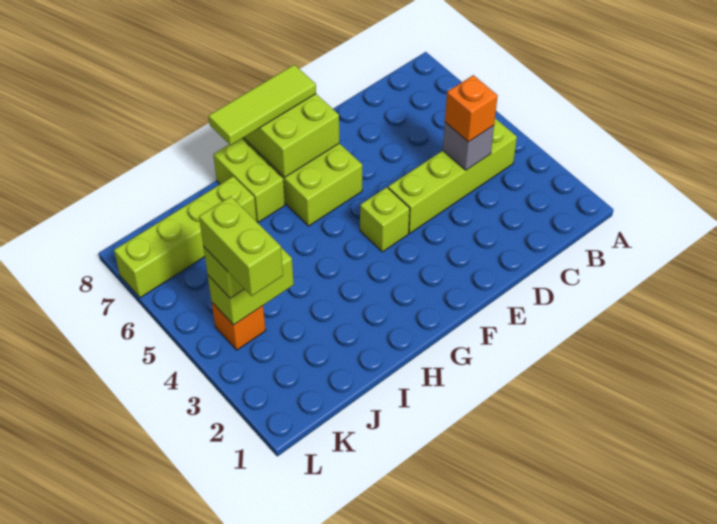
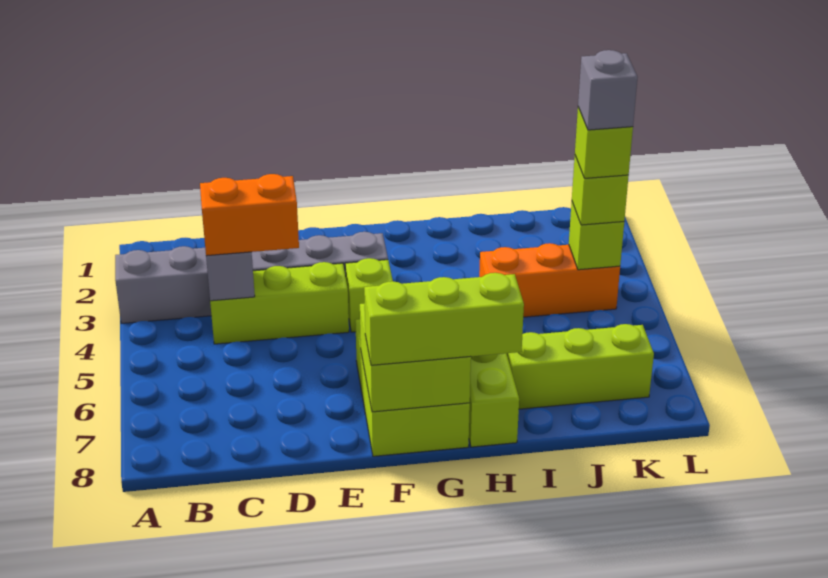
none -> grey brick A3:F3 level 1
lime brick B4:E4 level 1 -> lime brick C4:E4 level 1
orange brick C4 level 3 -> orange brick C4:D4 level 3
lime tile F8:H8 level 3 -> lime brick F8:H8 level 3
lime brick I7:L7 level 1 -> lime brick I7:K7 level 1
lime brick J4:K4 level 2 -> lime brick K4 level 2
lime brick K3:K4 level 4 -> lime brick K4 level 4
orange brick K4 level 1 -> orange brick I4:K4 level 1
none -> grey brick K4 level 5

